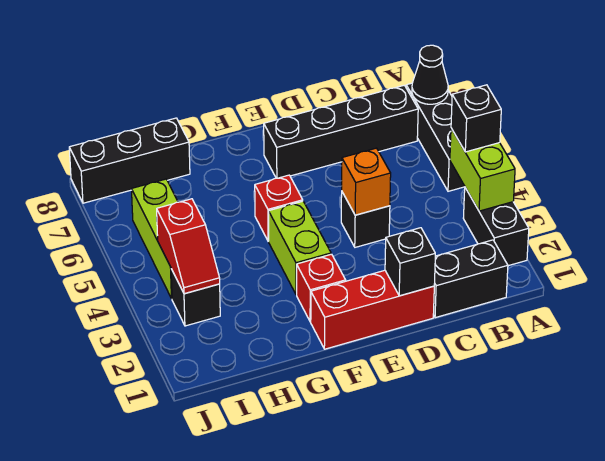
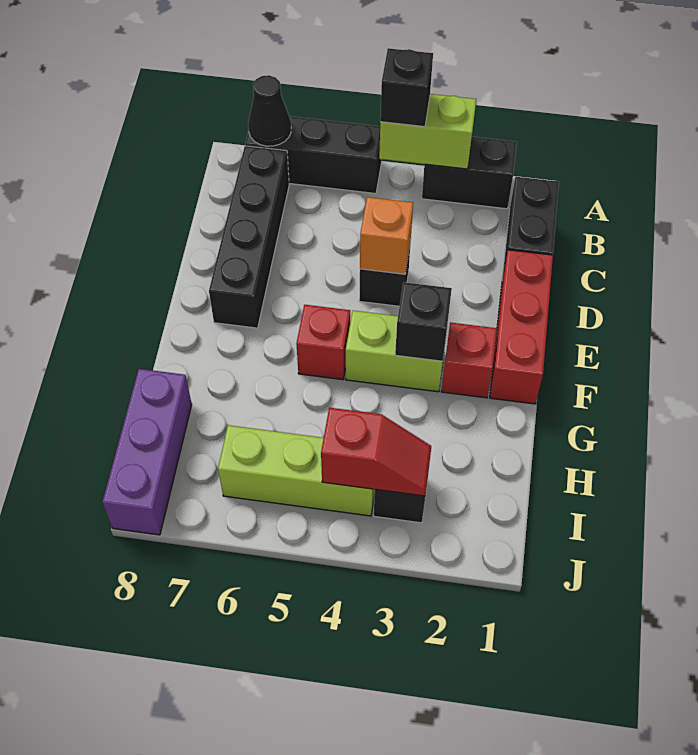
black brick D1 level 2 -> black brick F3 level 2
black brick H8:J8 level 1 -> purple brick H8:J8 level 1

